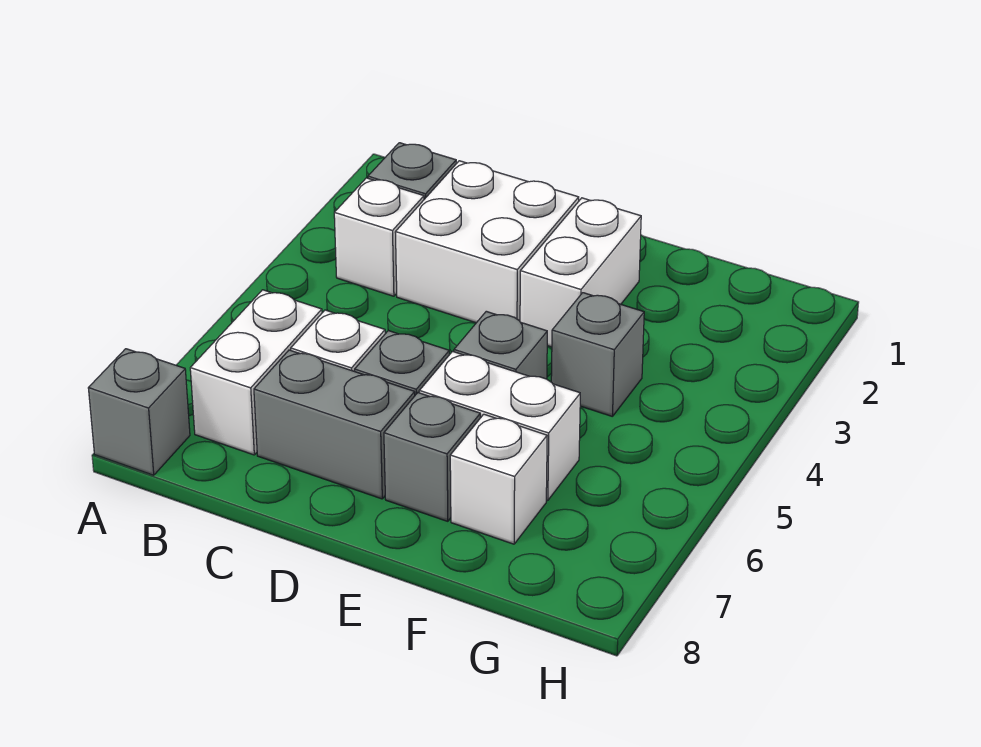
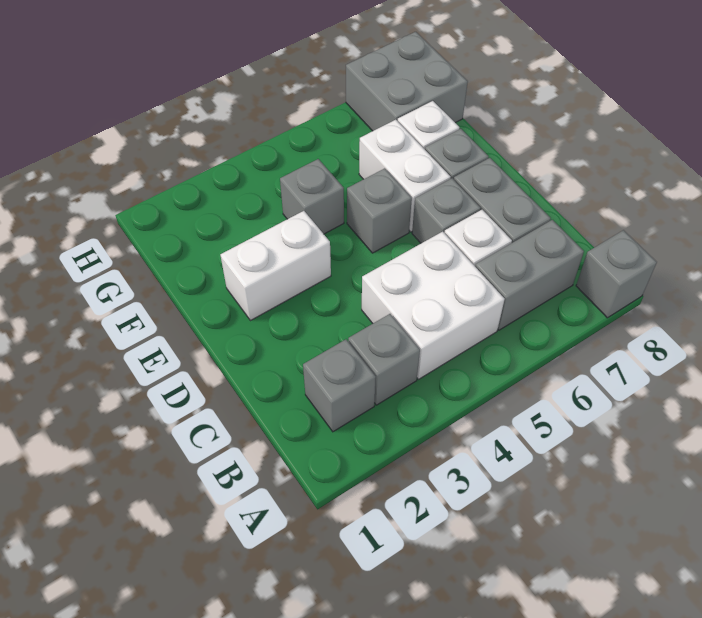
white brick B3 level 1 -> grey brick B3 level 1
white brick B6:B7 level 1 -> grey brick B6:B7 level 1
white brick C2:D3 level 1 -> white brick B4:C5 level 1
none -> grey brick G7:H8 level 1

